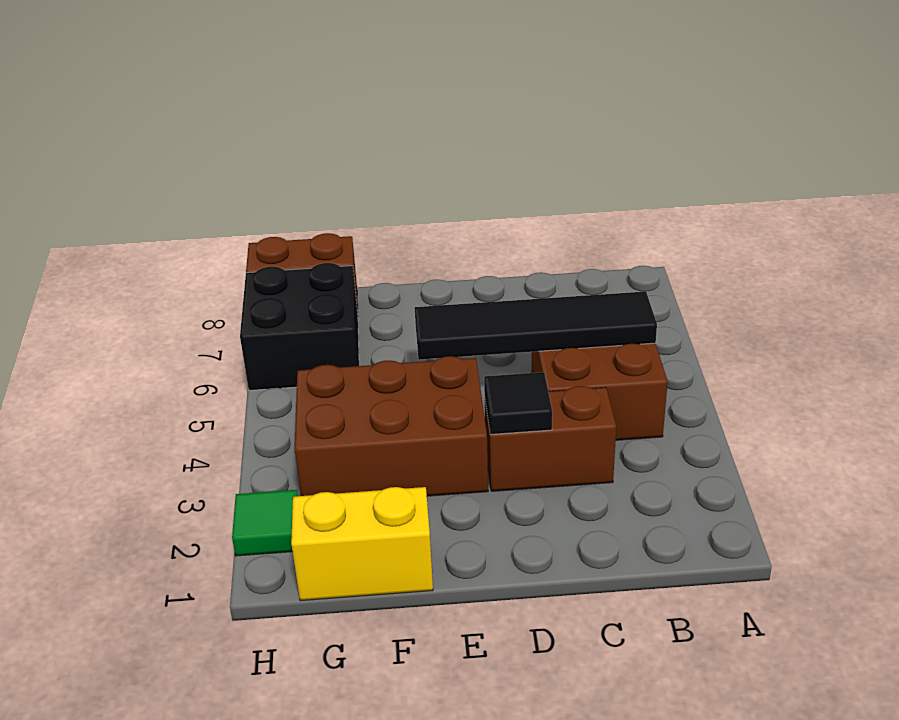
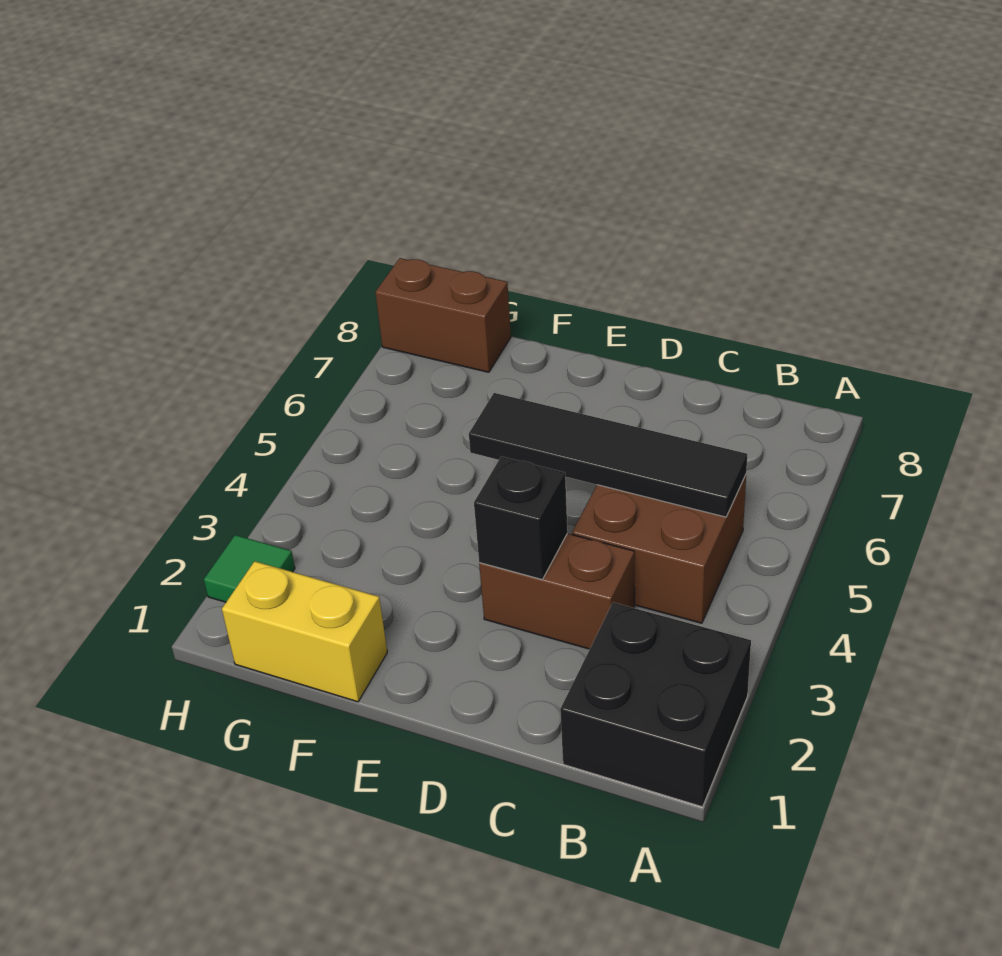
black tile D3 level 2 -> black brick D3 level 2
brown brick E3:G4 level 1 -> none
black brick G6:H7 level 1 -> black brick A1:B2 level 1

